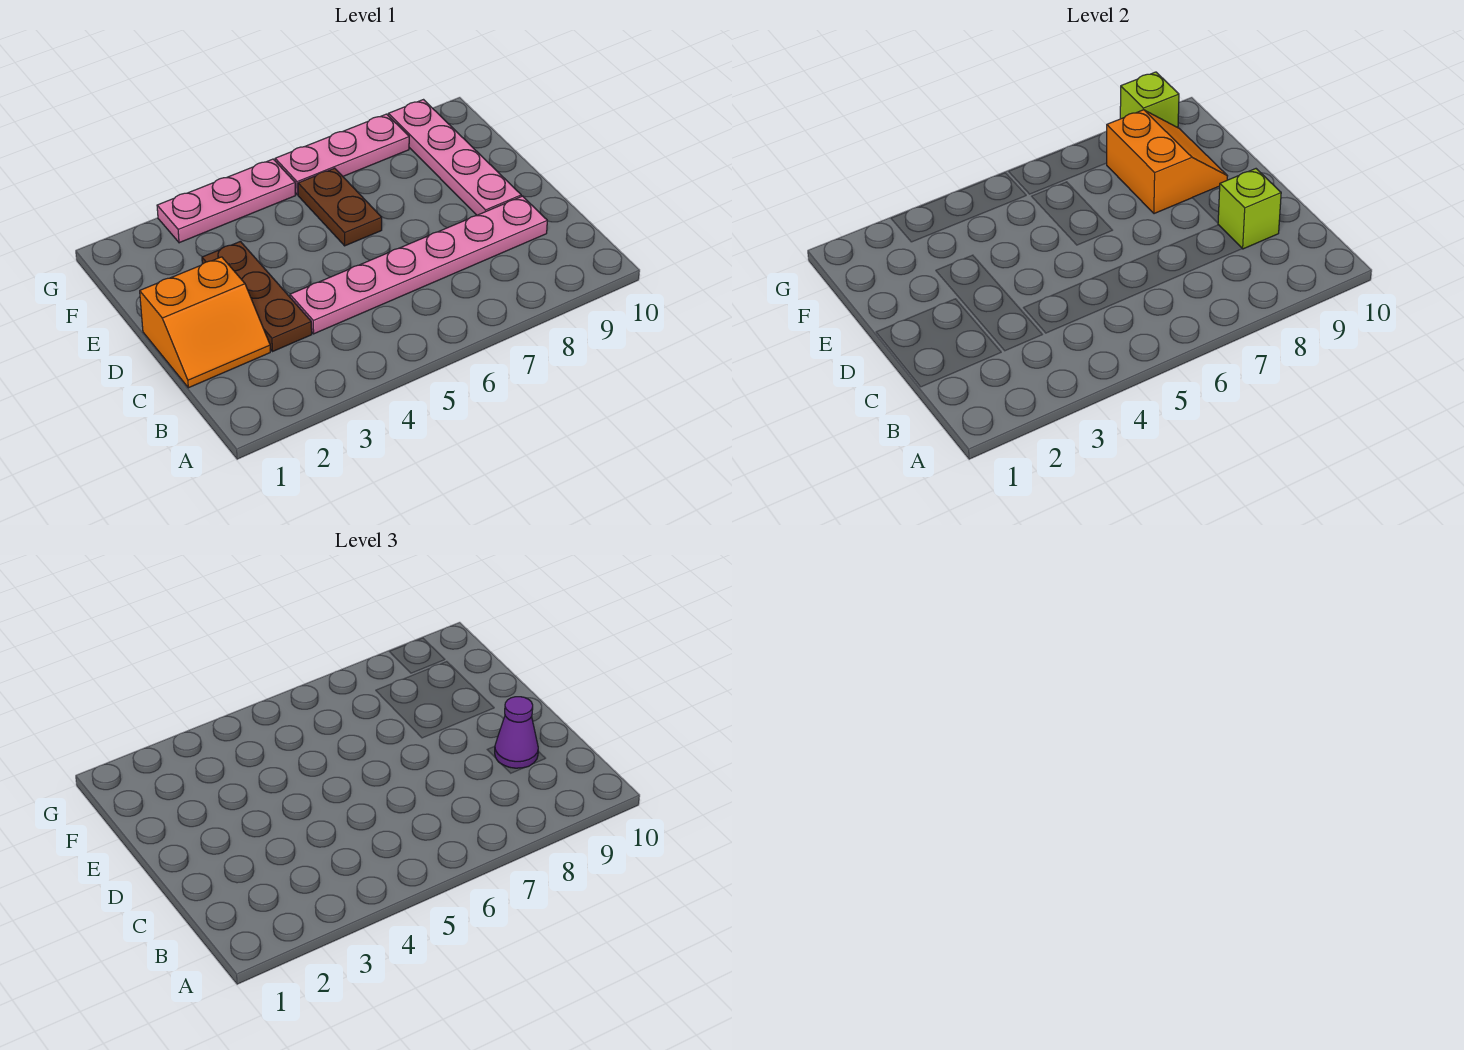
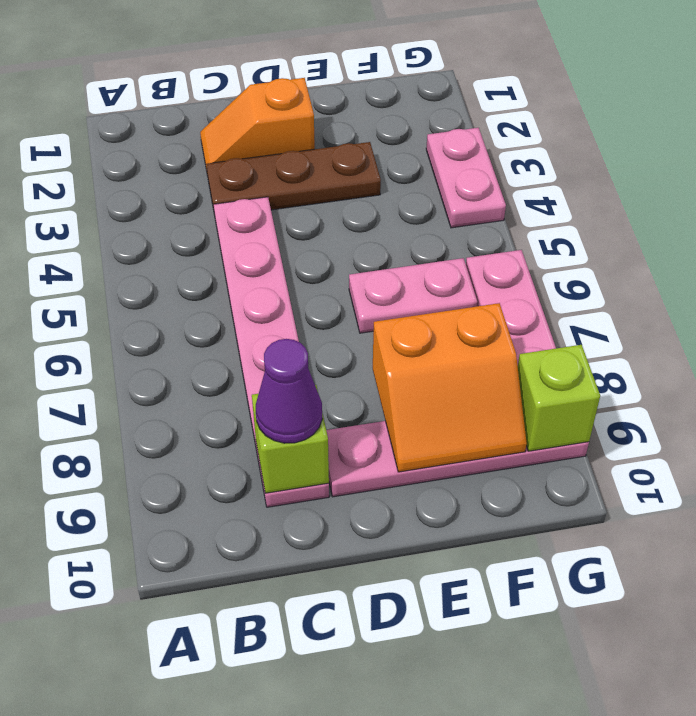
orange slope C1:D2 level 1 top D -> orange slope C2:D2 level 1 top D
brown plate E6:F6 level 1 -> pink plate E6:F6 level 1
pink plate G3:G5 level 1 -> pink plate G3:G4 level 1

